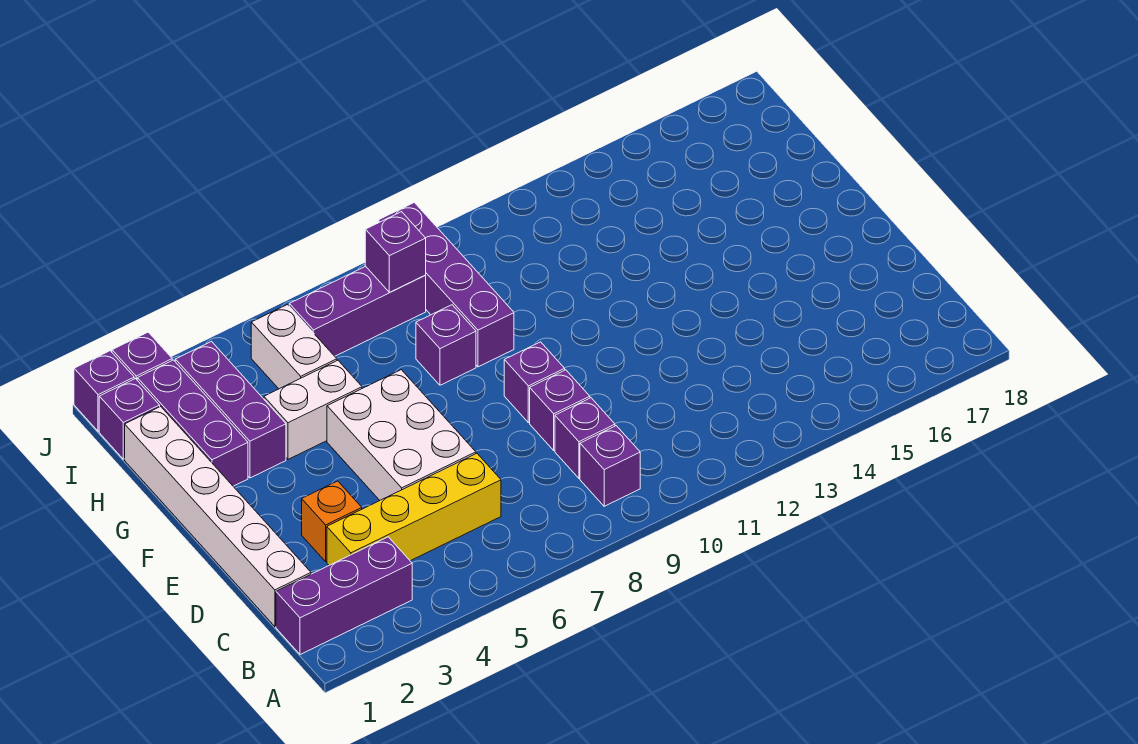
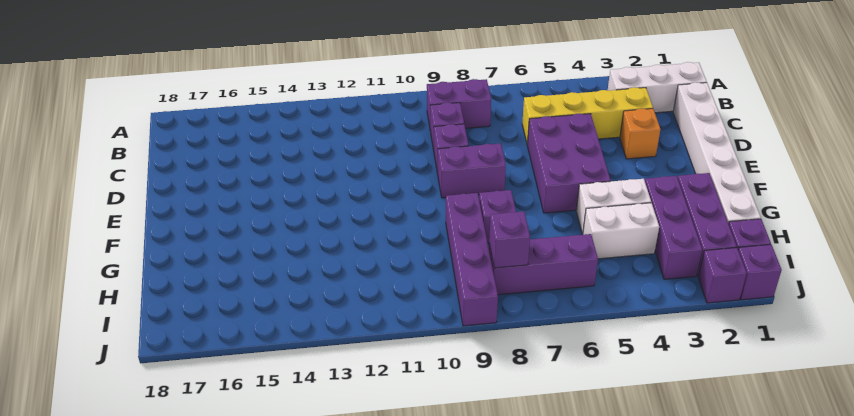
purple brick B1:B3 level 1 -> white brick B1:B3 level 1
purple brick B9 level 1 -> purple brick B8:B9 level 1
white brick D5:F6 level 1 -> purple brick D5:F6 level 1
purple brick E9 level 1 -> purple brick E8:E9 level 1
white brick H5:I5 level 1 -> white brick H4:H5 level 1

